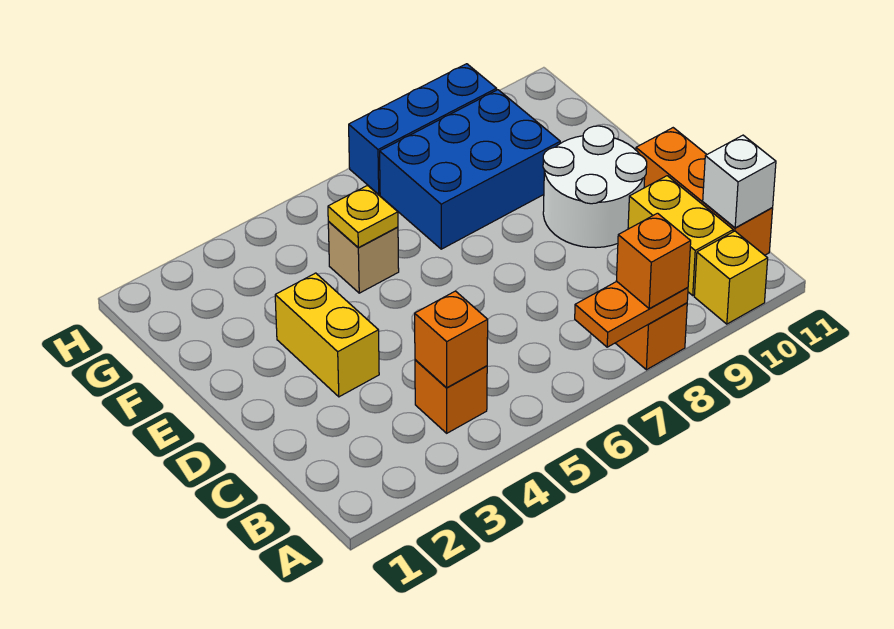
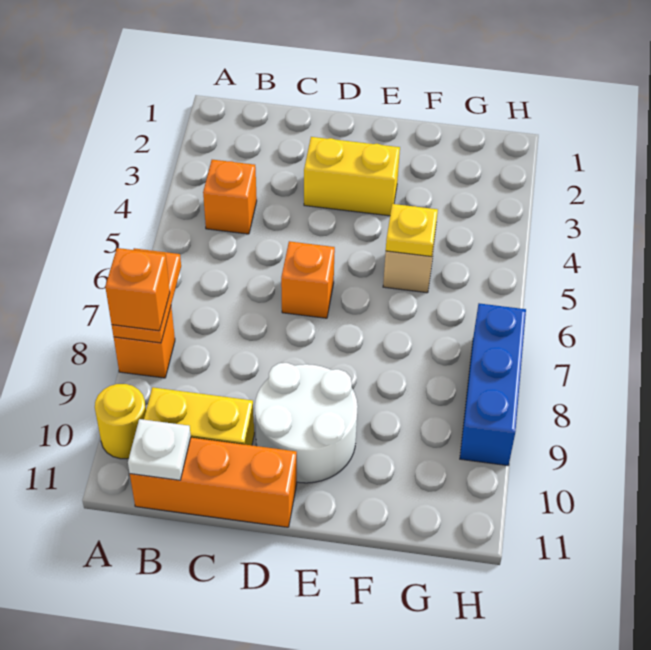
yellow brick A10 level 1 -> yellow round brick A10 level 1
orange brick B4 level 2 -> orange brick D6 level 1
white brick B11 level 2 -> white plate B11 level 2
blue brick F7:G9 level 1 -> none

